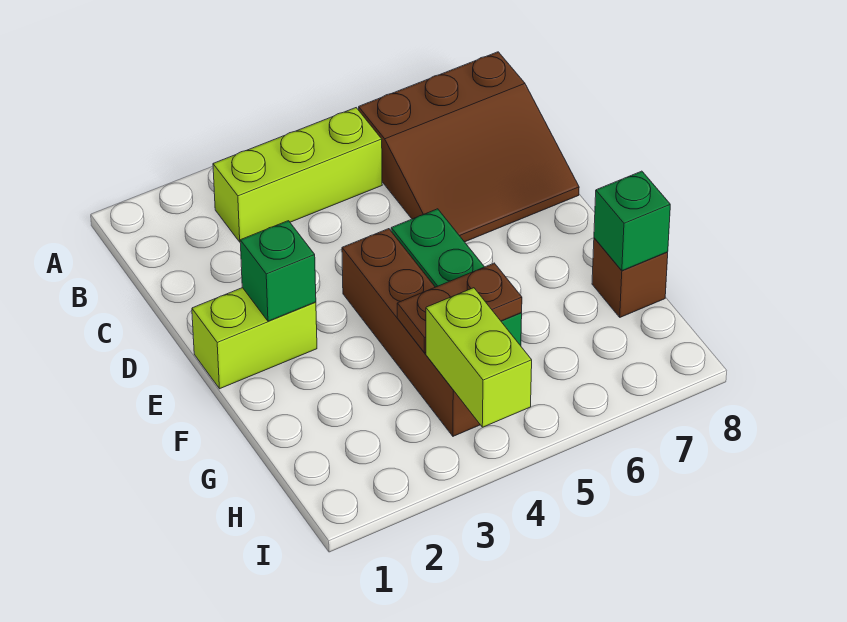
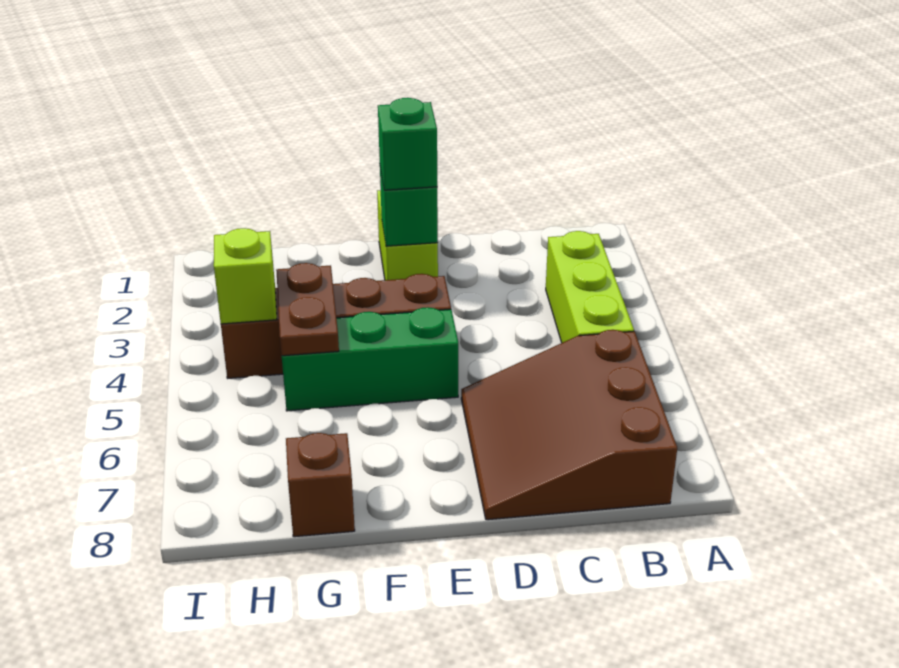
green brick G8 level 2 -> green brick E2 level 3
lime brick H4:I4 level 2 -> lime brick H4 level 2

